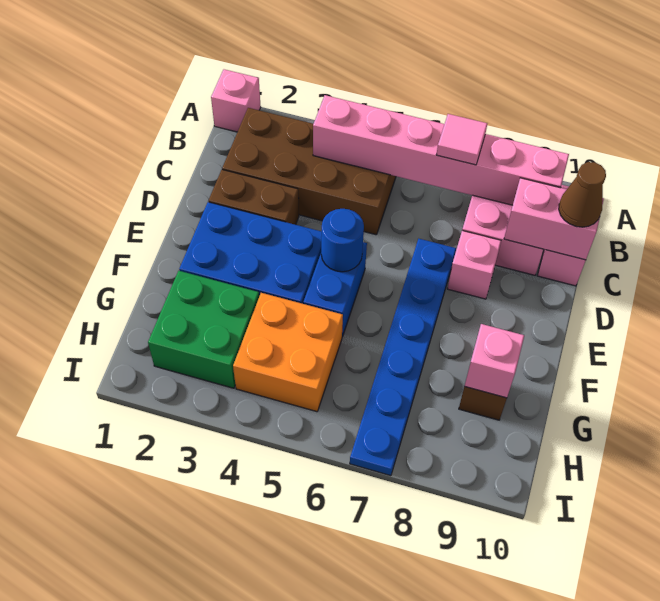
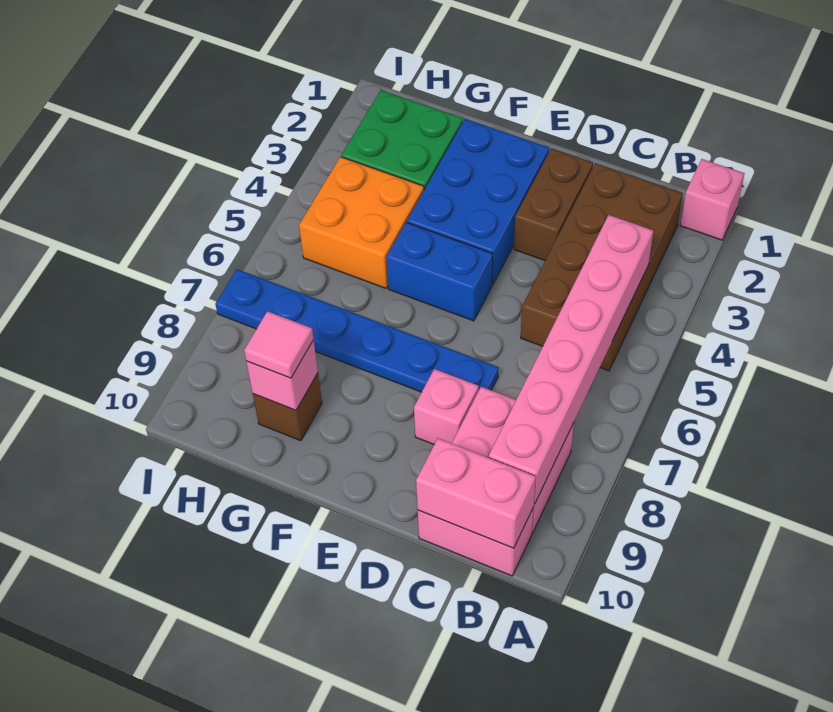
pink tile B7 level 3 -> pink tile G9 level 3
pink brick C9:C10 level 2 -> pink brick B10:C10 level 2
brown cone C10 level 3 -> none
blue round brick E5 level 2 -> none

